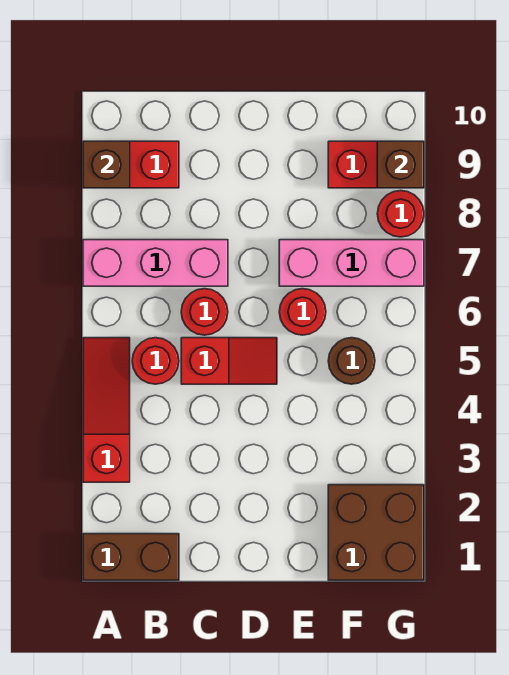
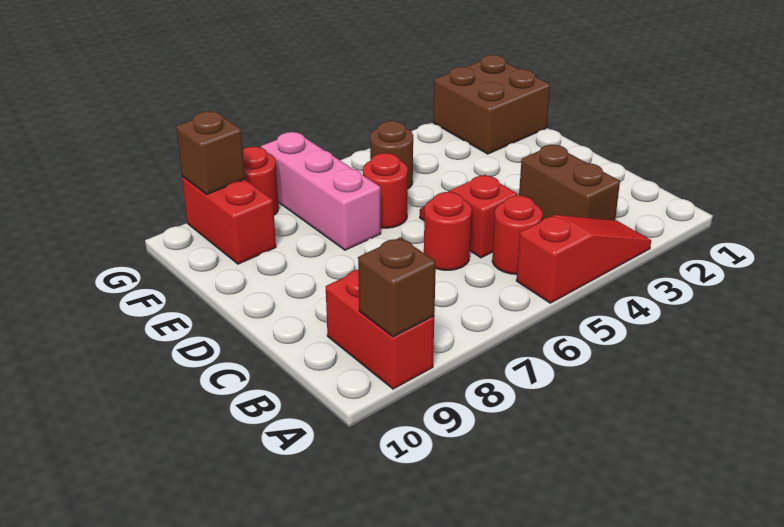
brown brick A1:B1 level 1 -> brown brick B3:C3 level 1
red slope A3:A5 level 1 top 3 -> red slope A3:A5 level 1 top 5
pink brick A7:C7 level 1 -> none

